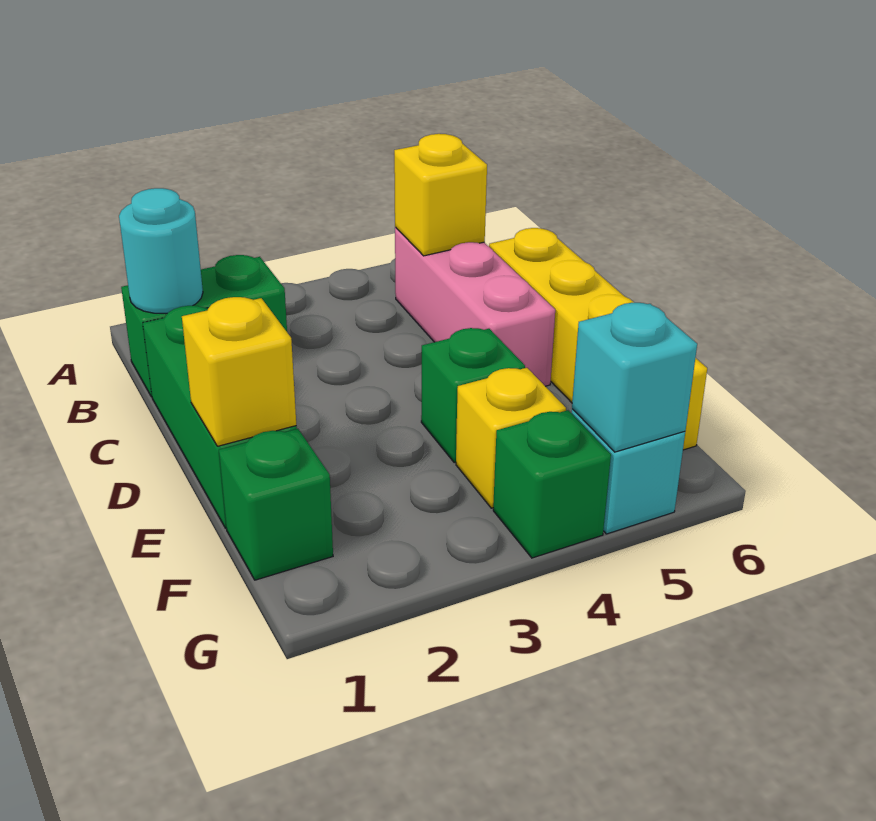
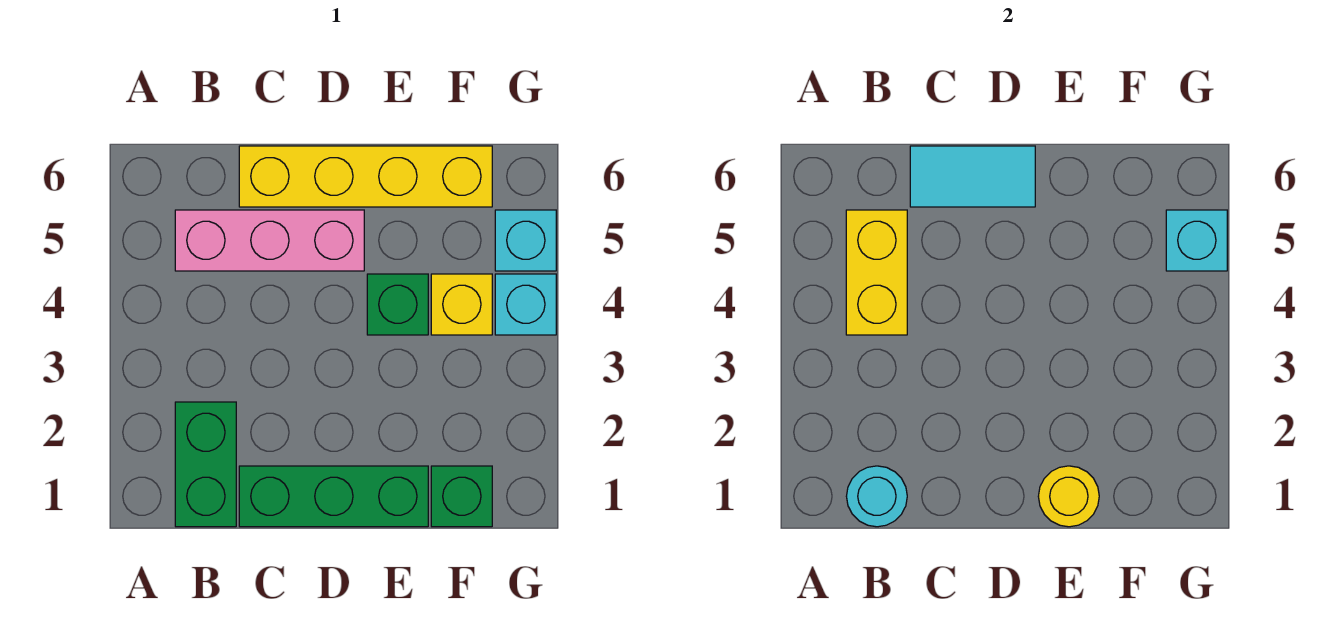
yellow brick B5 level 2 -> yellow brick B4:B5 level 2
none -> cyan tile C6:D6 level 2
yellow brick E1 level 2 -> yellow round brick E1 level 2
green brick G4 level 1 -> cyan brick G4 level 1

